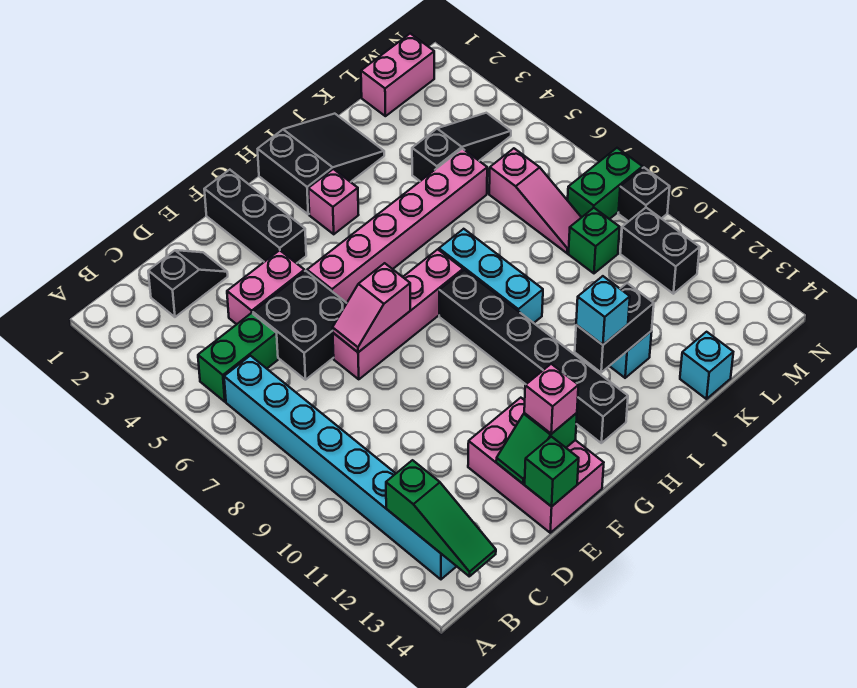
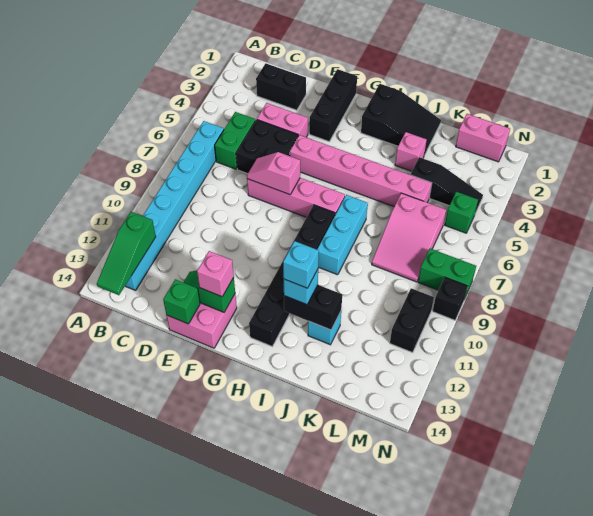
green brick B5:C5 level 1 -> green brick C5:C6 level 1
black slope C2:D2 level 1 top C -> black brick C2:D2 level 1
pink brick E12:F14 level 1 -> pink brick E13:F14 level 1
pink brick H3 level 1 -> pink brick J3 level 1
cyan brick K14 level 1 -> cyan brick I12 level 4
pink slope L6:L8 level 1 top 6 -> pink slope K6:L8 level 1 top 6
green brick L9 level 1 -> green brick M5 level 1

